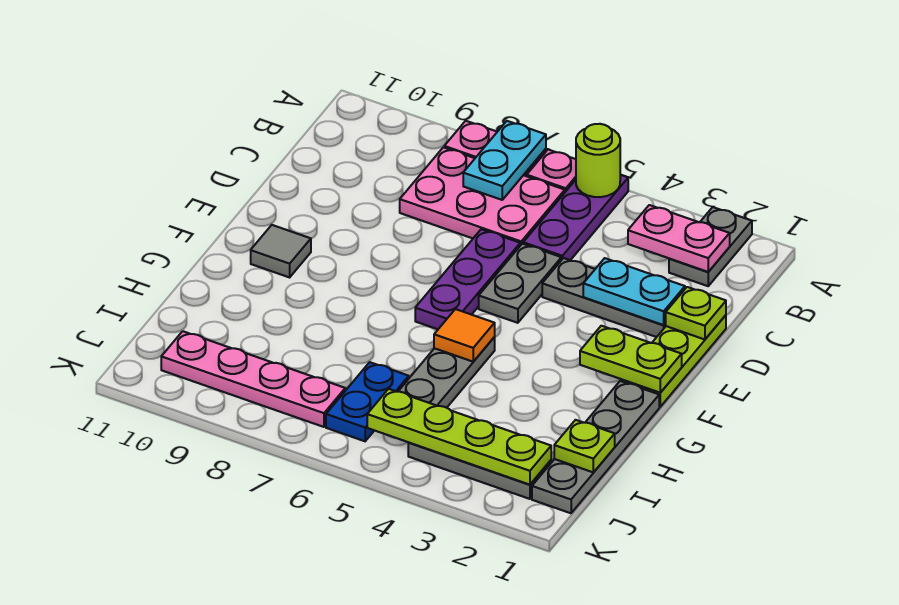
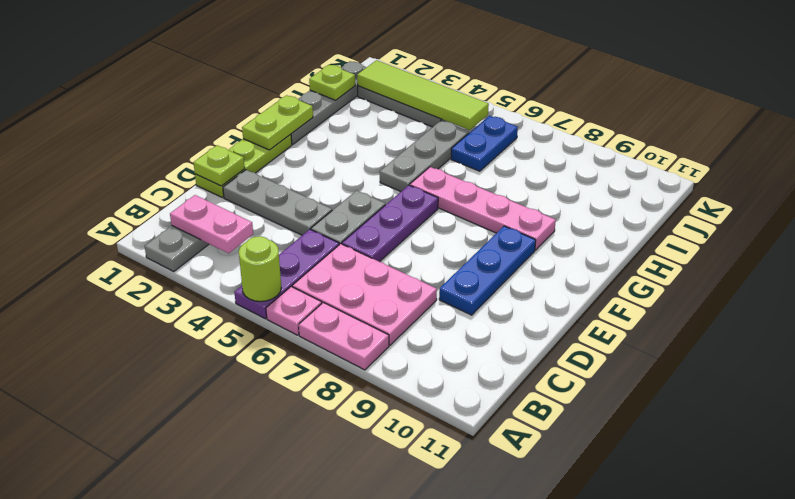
cyan plate A7:B7 level 2 -> none
cyan plate D2:D3 level 2 -> none
none -> blue plate D9:F9 level 1
lime plate F1:F2 level 2 -> lime plate F1:G1 level 2
grey tile F10 level 1 -> none
orange tile G5 level 2 -> none
lime plate J2:J5 level 2 -> lime tile J2:J5 level 2
pink plate J7:J10 level 1 -> pink plate G6:G9 level 1

